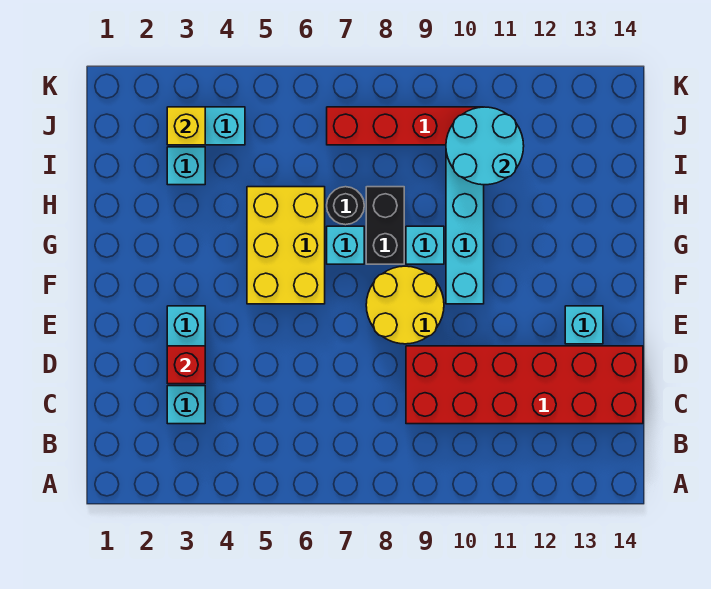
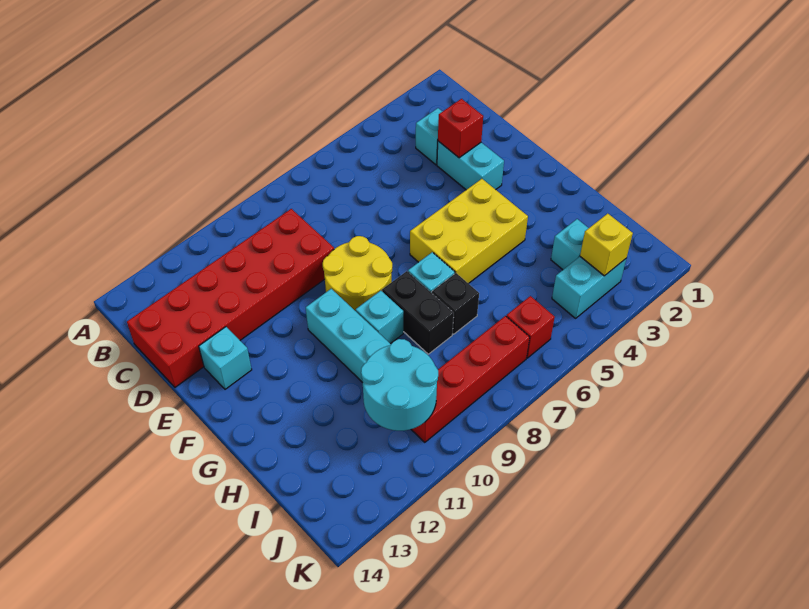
yellow brick F5:H6 level 1 -> yellow brick F4:G6 level 1
black round brick H7 level 1 -> black brick H7 level 1
none -> red brick J6 level 1

